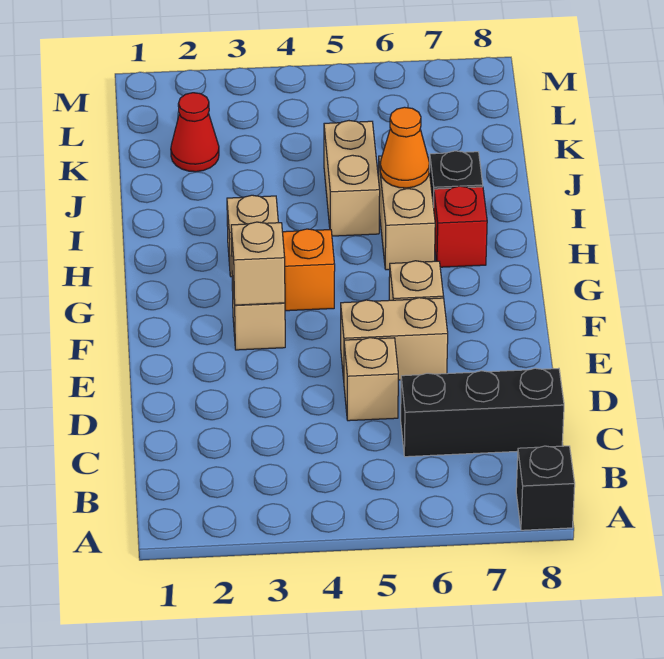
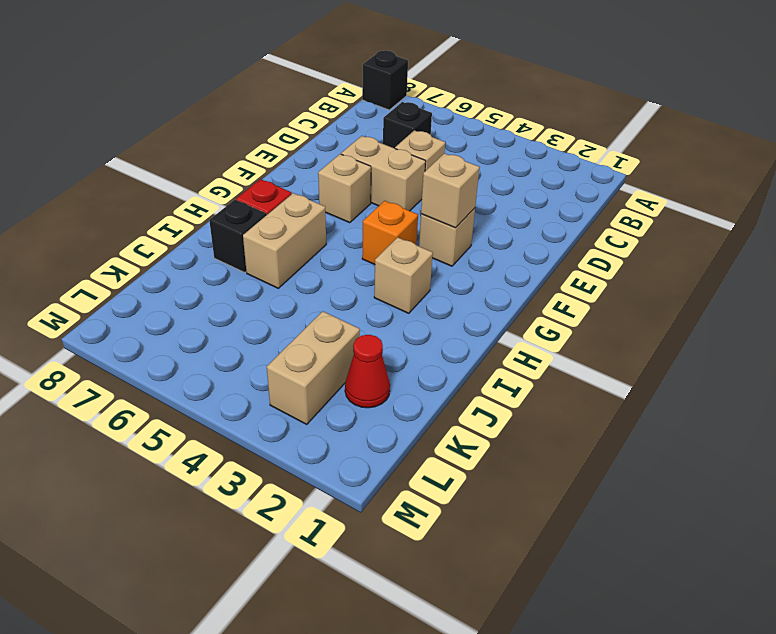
black brick C6:C8 level 1 -> black brick C6 level 1
tan brick I5:J5 level 1 -> tan brick K3:L3 level 1
orange cone I6 level 2 -> none

